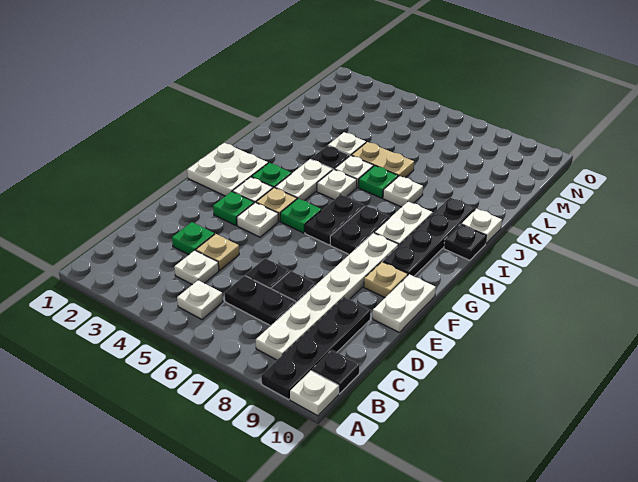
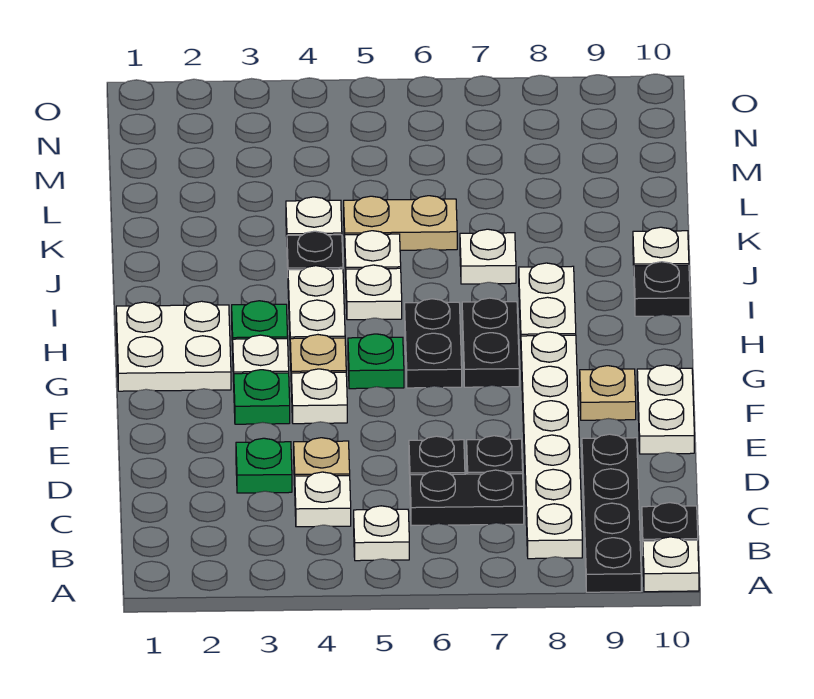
black plate G9:J9 level 1 -> none
green plate J6 level 1 -> none

